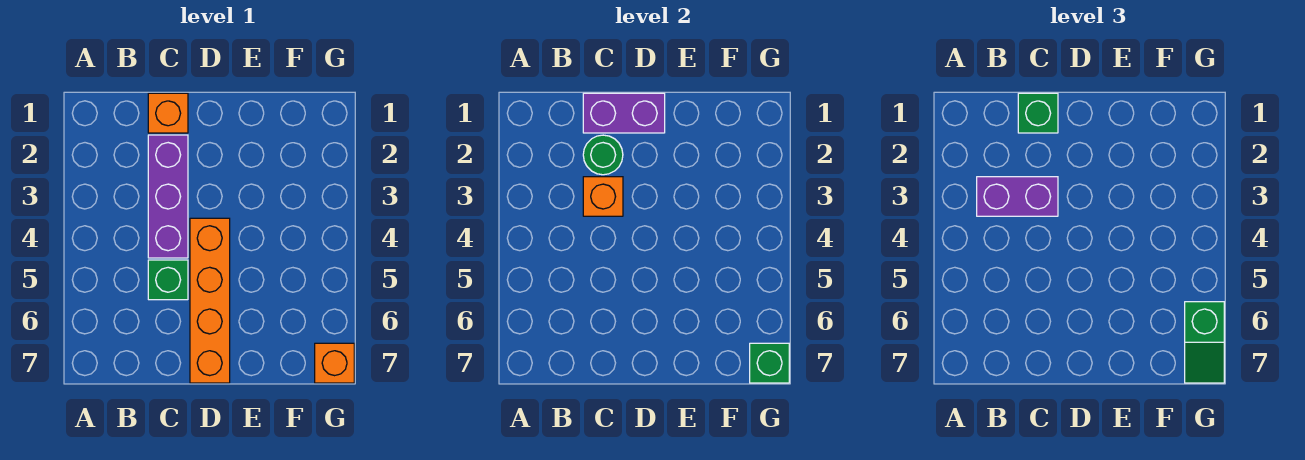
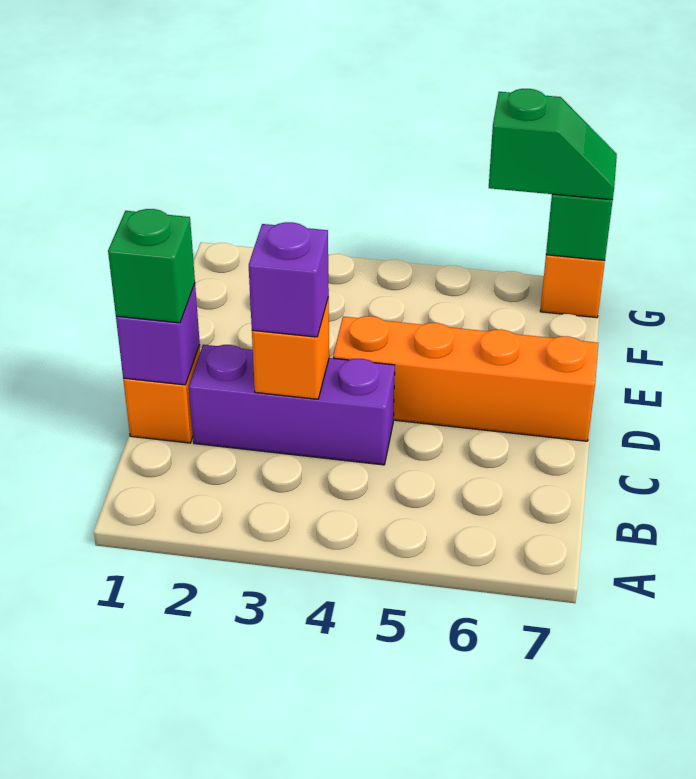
purple brick B3:C3 level 3 -> purple brick C3 level 3
purple brick C1:D1 level 2 -> purple brick C1 level 2
green round brick C2 level 2 -> none
green brick C5 level 1 -> none

